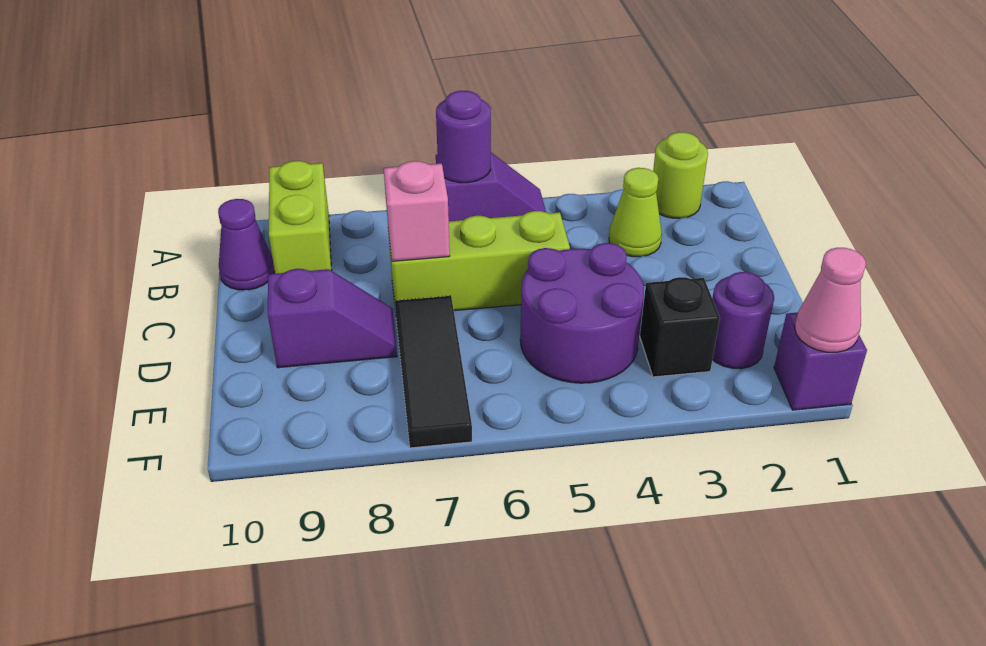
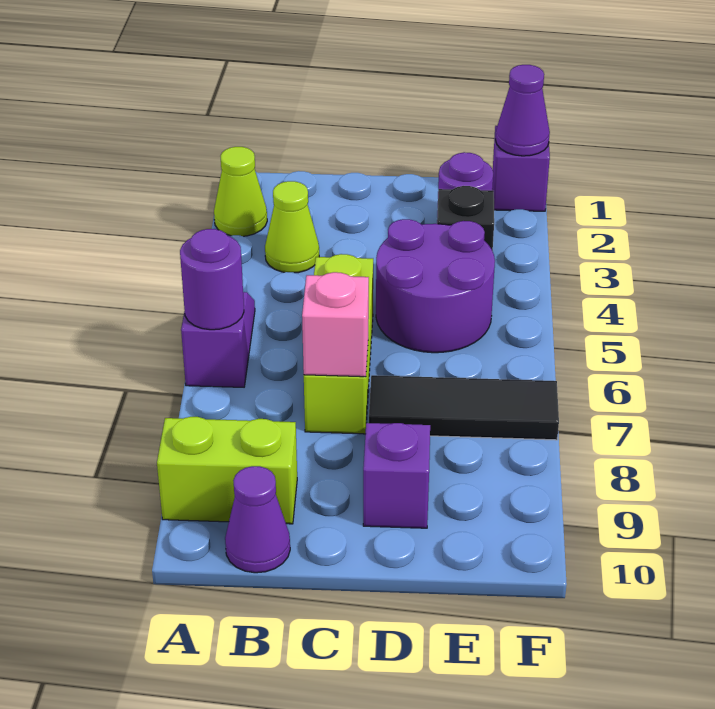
lime round brick A2 level 1 -> lime cone A2 level 1
pink cone F1 level 2 -> purple cone F1 level 2

